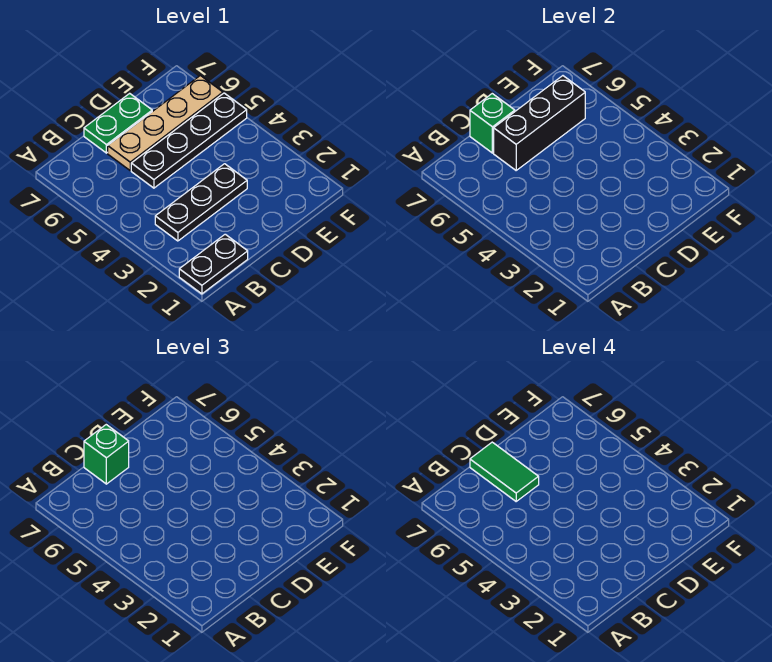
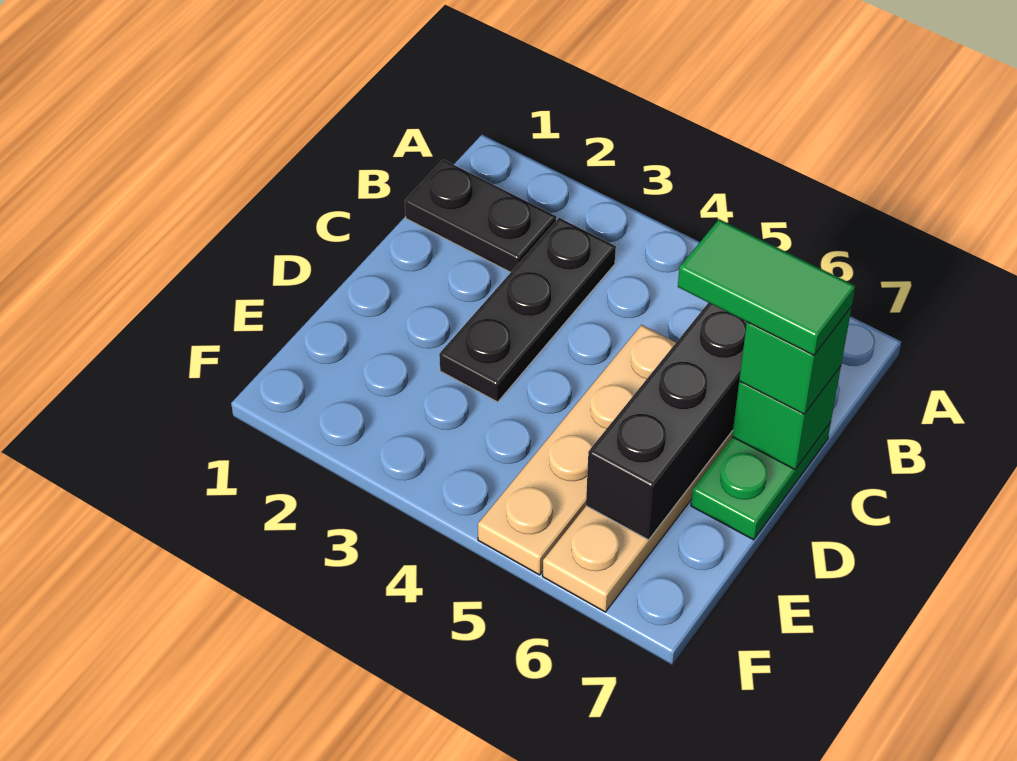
black plate A1:B1 level 1 -> black plate B1:B2 level 1
black plate C5:F5 level 1 -> tan plate C5:F5 level 1

